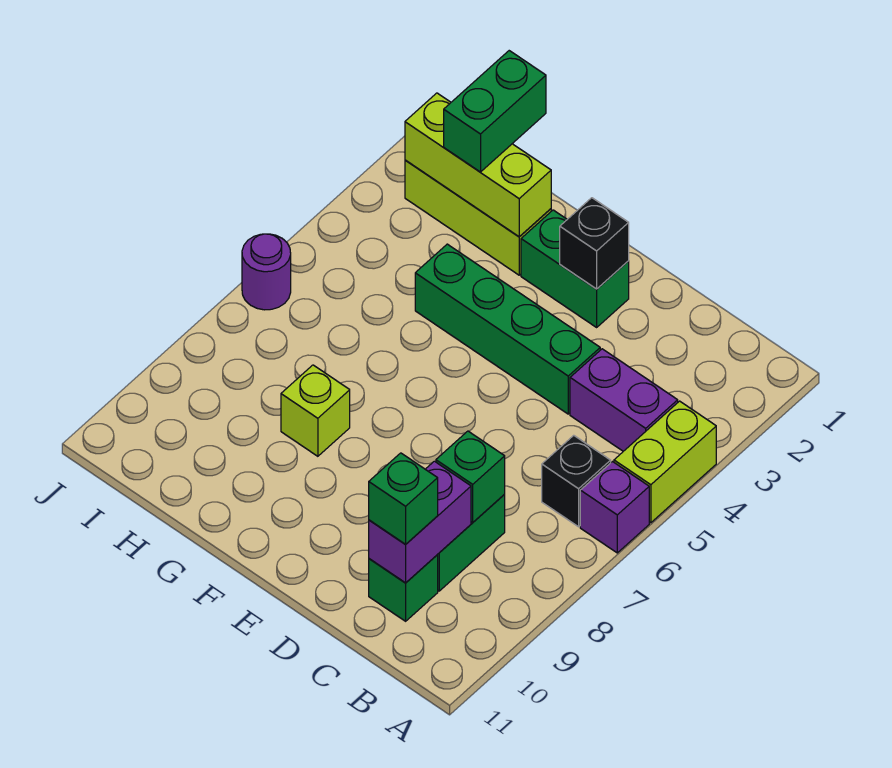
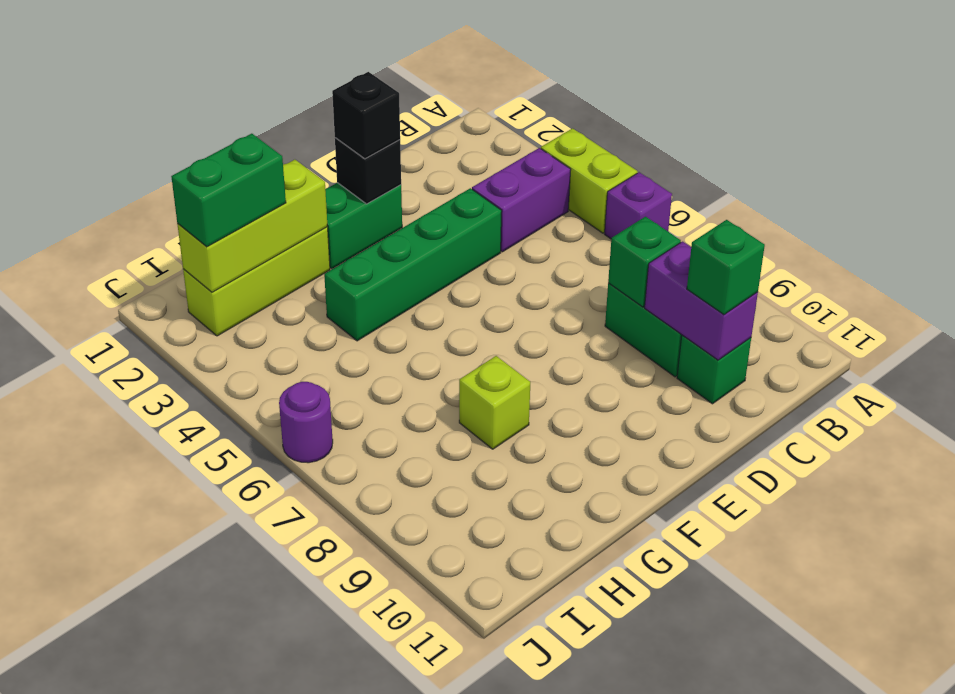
black brick B6 level 1 -> black brick E2 level 3
green brick H1:H2 level 3 -> green brick H2:I2 level 3

